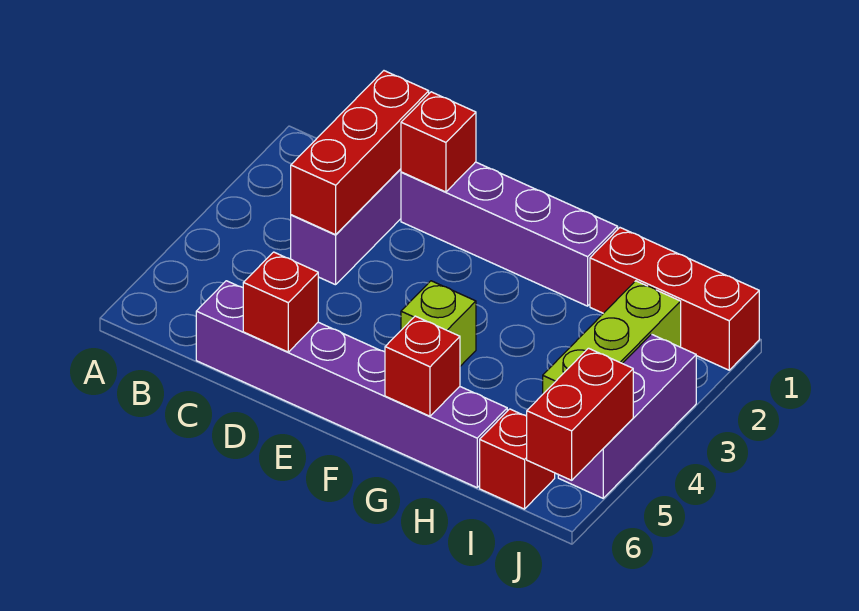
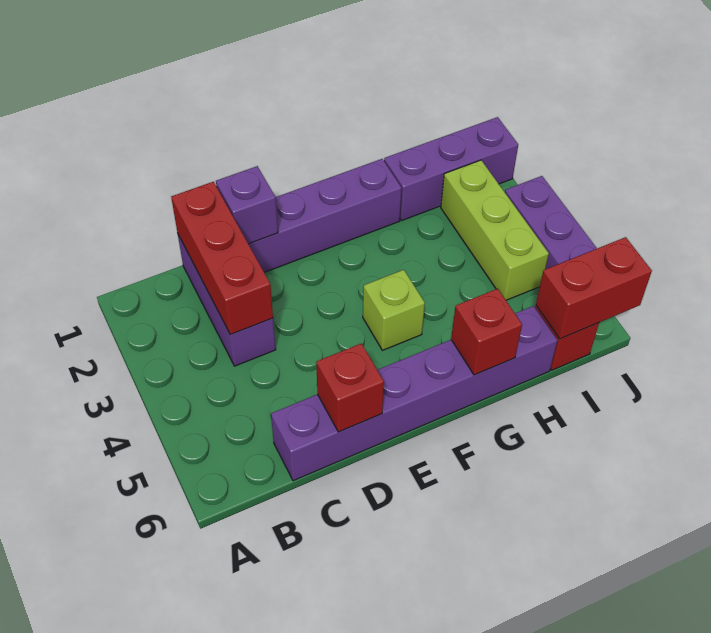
red brick D1 level 2 -> purple brick D1 level 2
red brick H1:J1 level 1 -> purple brick H1:J1 level 1
red brick J5:J6 level 2 -> red brick I6:J6 level 2

